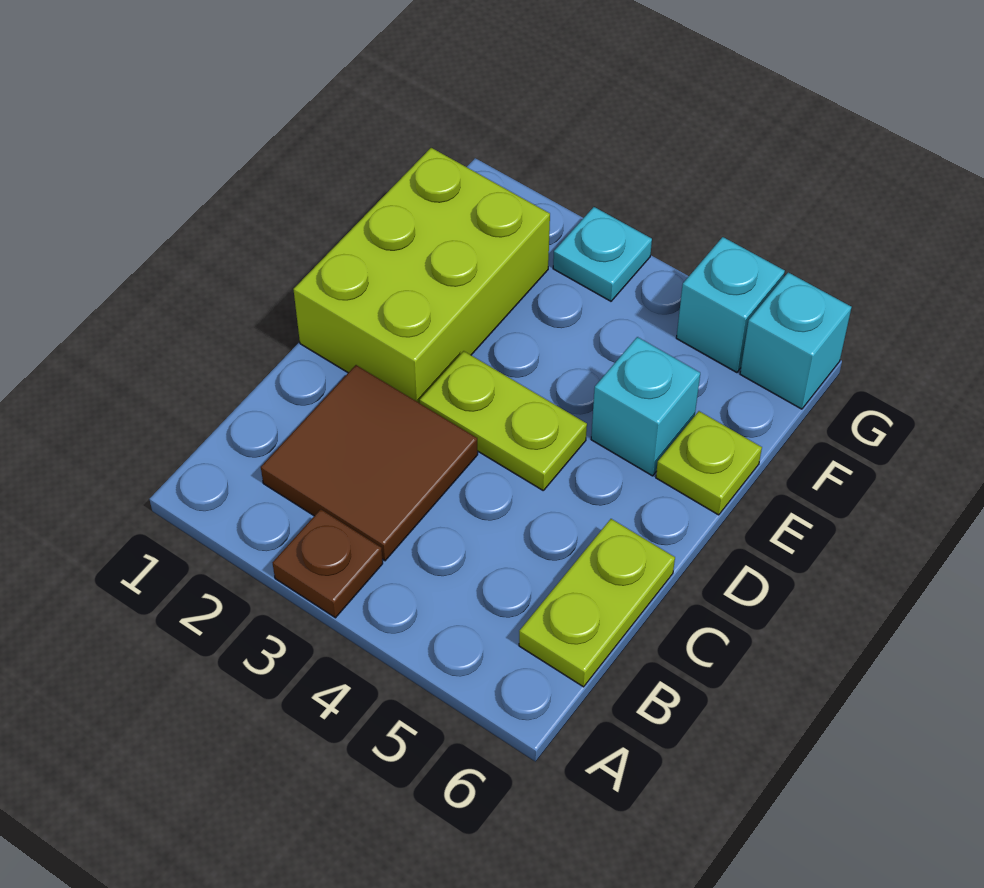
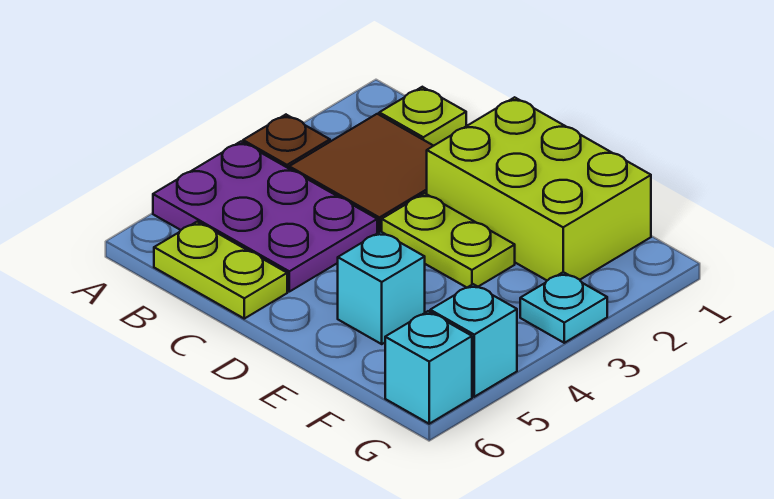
none -> purple plate A4:C5 level 1
lime plate D3:D4 level 1 -> lime plate D3:E3 level 1
lime plate E6 level 1 -> lime plate B1 level 1

